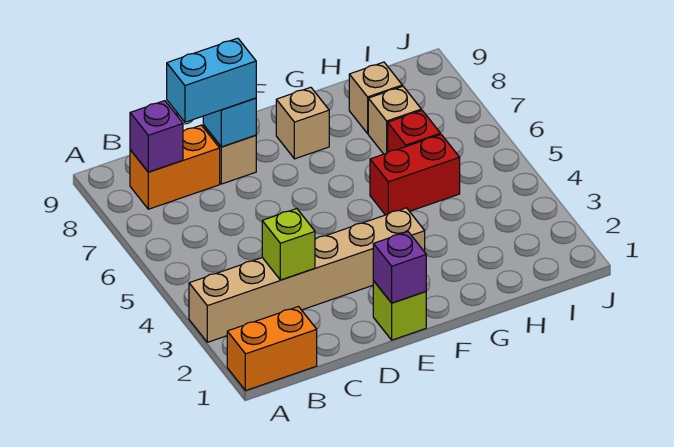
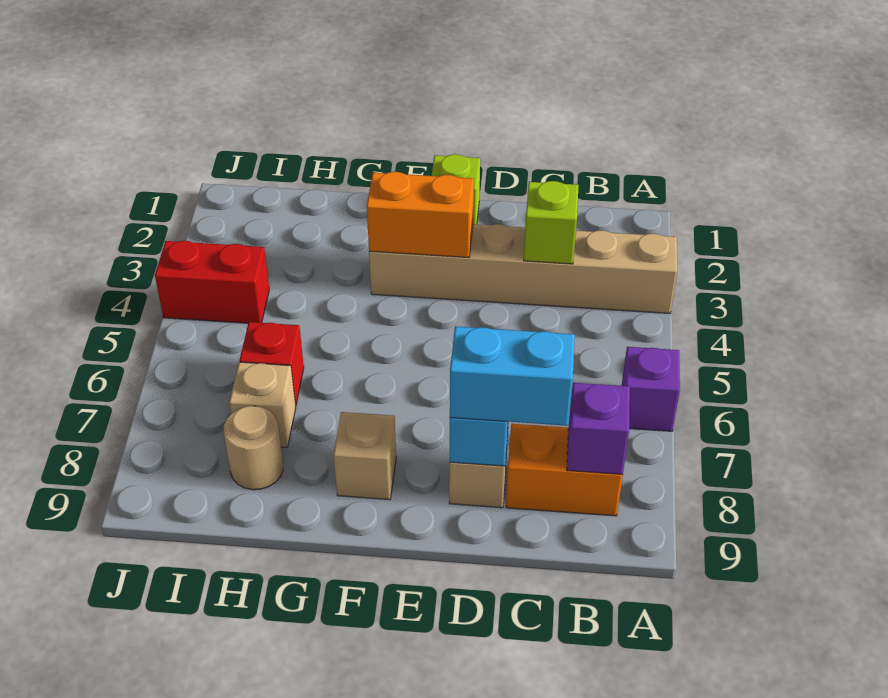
orange brick A1:B1 level 1 -> orange brick E3:F3 level 2
purple brick E1 level 2 -> purple brick A6 level 1
red brick G5:H5 level 1 -> red brick I4:J4 level 1
tan brick H8 level 1 -> tan round brick H8 level 1

